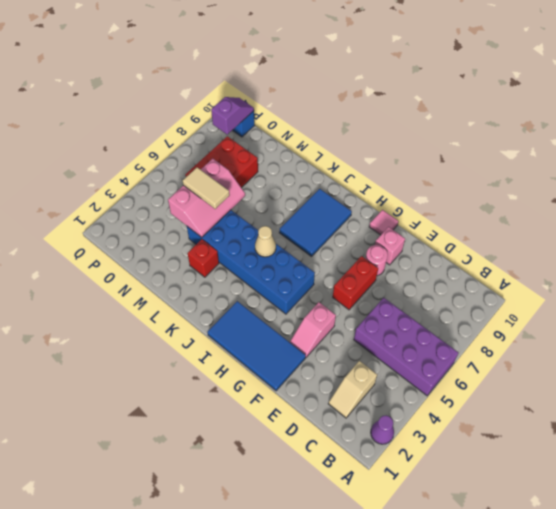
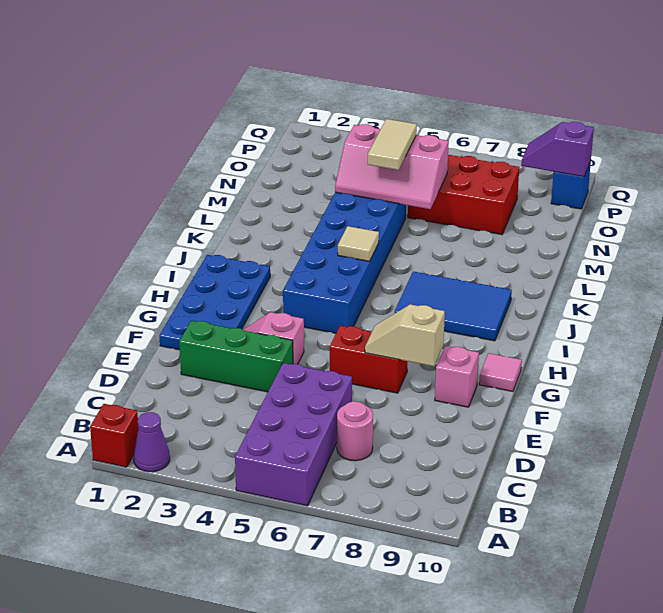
tan slope C2:C3 level 1 top 3 -> tan slope F7:F8 level 2 top 8
none -> green brick E2:E4 level 1
blue tile F1:I2 level 1 -> blue plate F1:I2 level 1
pink round brick F8 level 1 -> pink round brick C7 level 1
tan cone J5 level 2 -> tan tile J5 level 2
red brick L3 level 1 -> red brick A1 level 1
purple slope P9:P10 level 2 top 9 -> purple slope P9:P10 level 2 top 10

